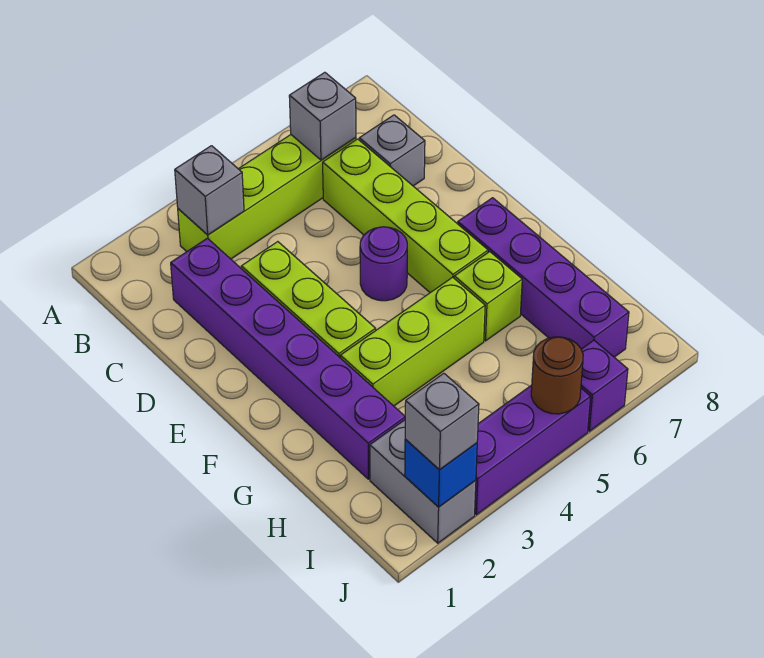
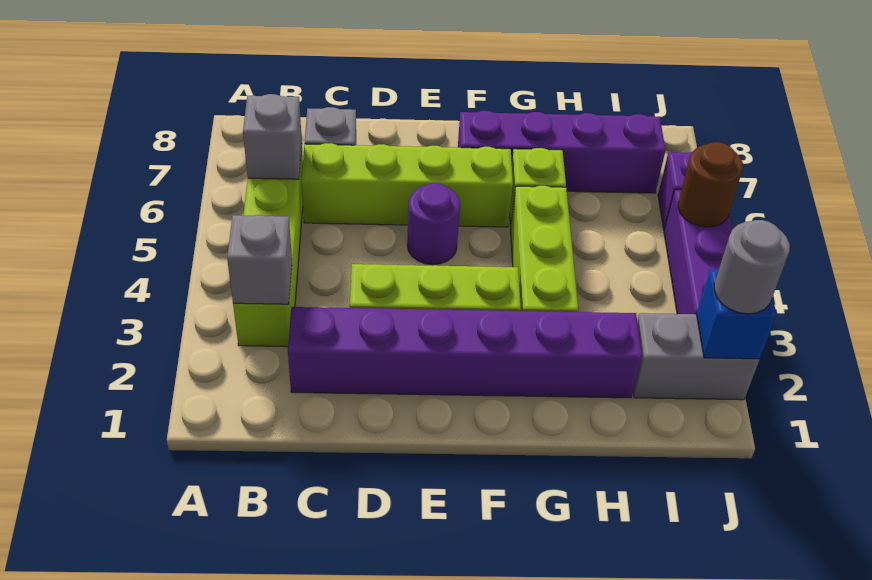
grey brick J2 level 3 -> grey round brick J2 level 3

